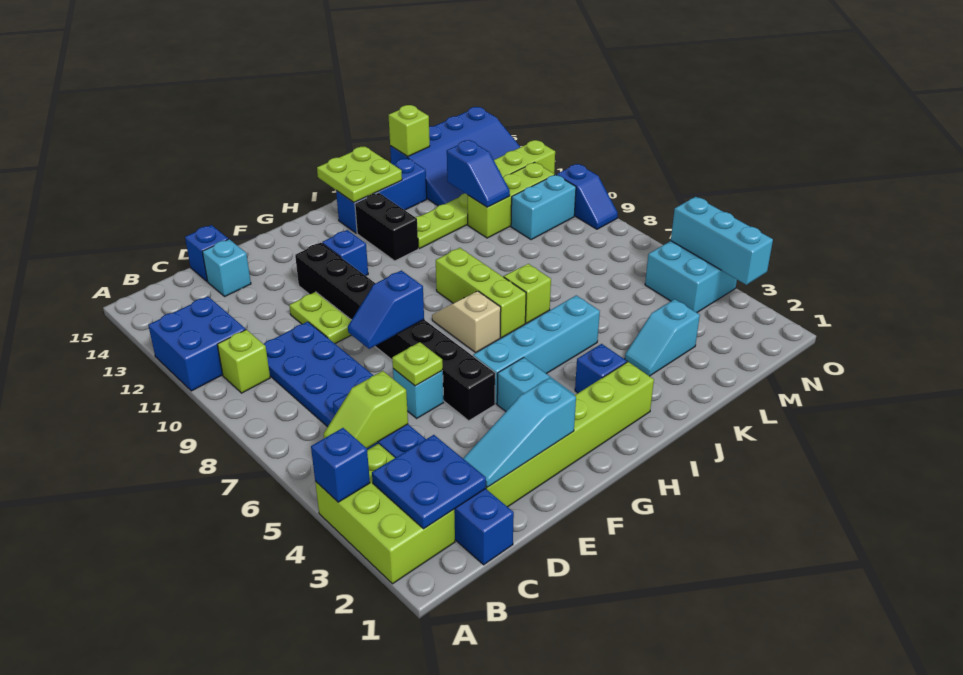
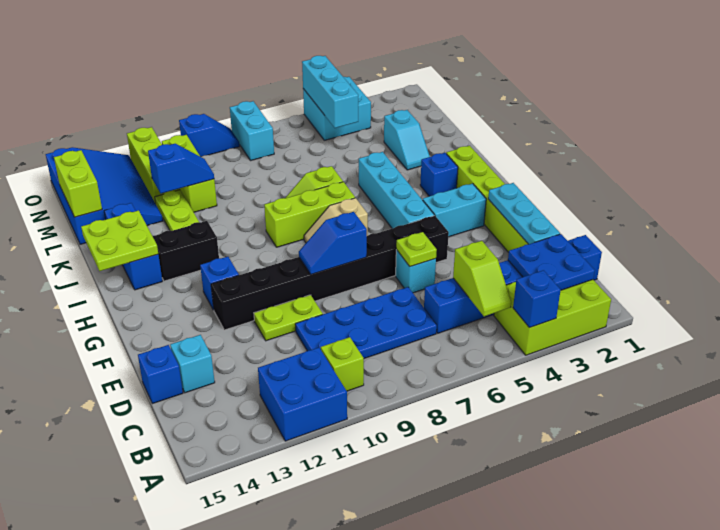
cyan slope D2:F2 level 2 top F -> cyan plate D2:F2 level 2
blue slope E8:F8 level 2 top F -> blue slope F8:F9 level 2 top 8
lime brick L15 level 2 -> lime brick L15:M15 level 2
cyan brick M10:N10 level 1 -> cyan brick N8:O8 level 1
cyan brick O3:O5 level 2 -> cyan brick M5:O5 level 2

